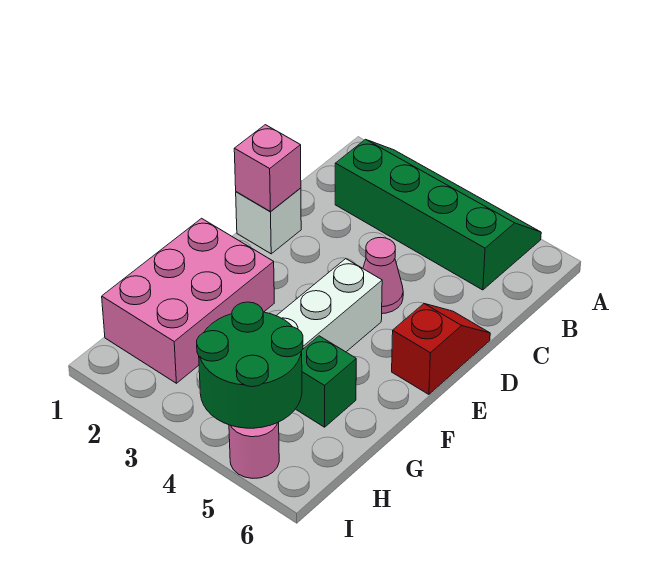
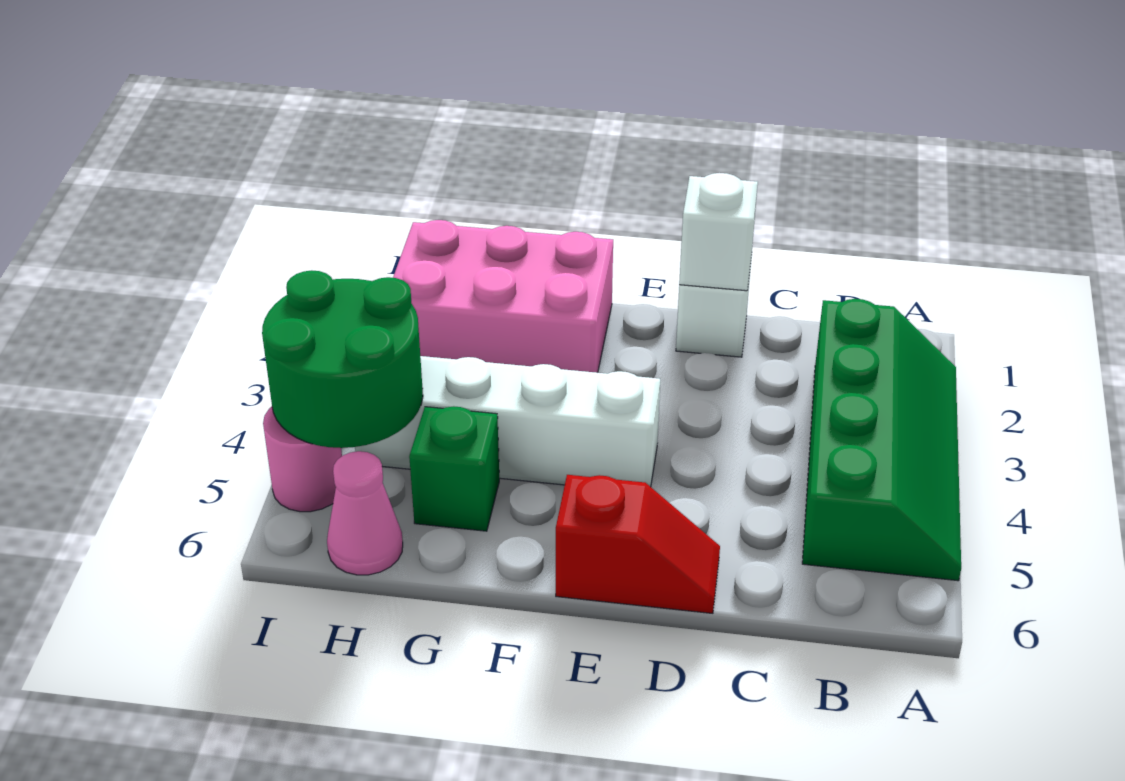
pink brick D1 level 2 -> white brick D1 level 2
pink cone D4 level 1 -> pink cone H6 level 1

